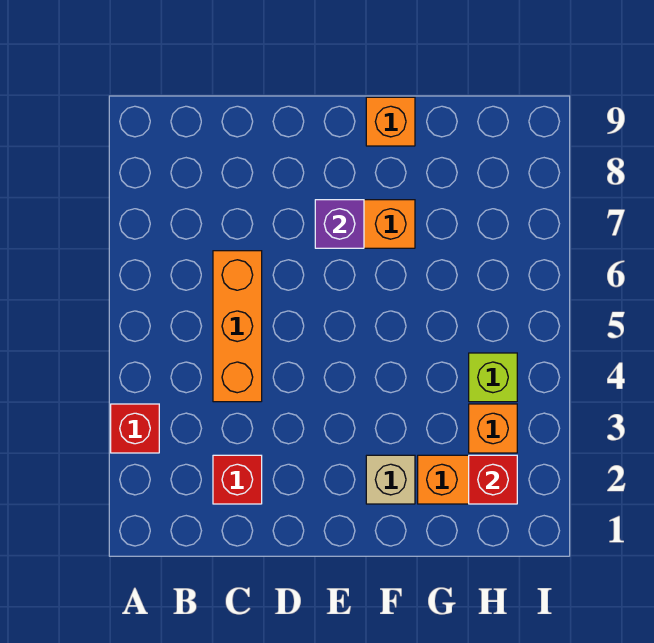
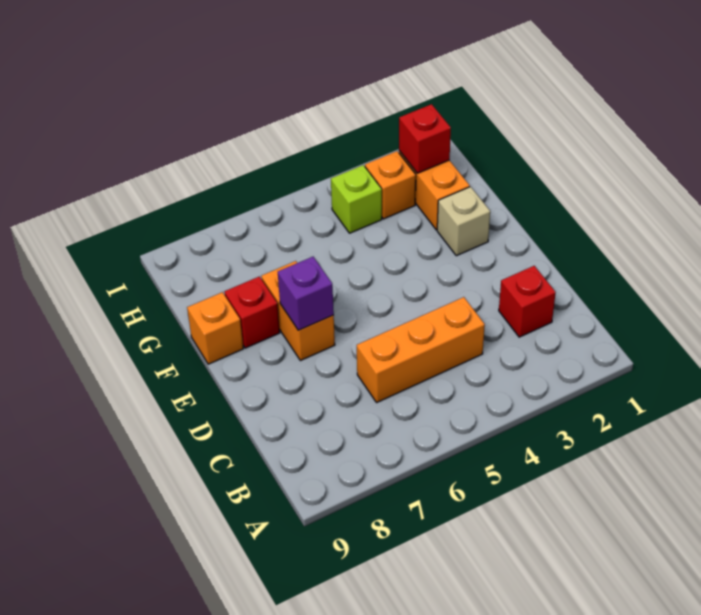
red brick A3 level 1 -> red brick F8 level 1

